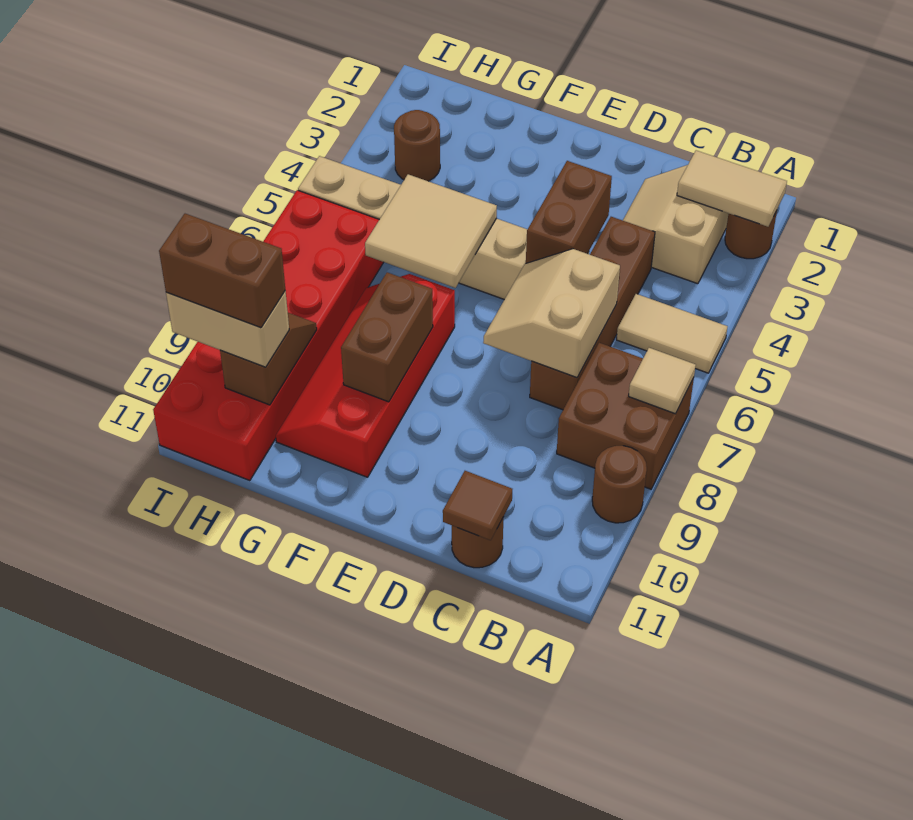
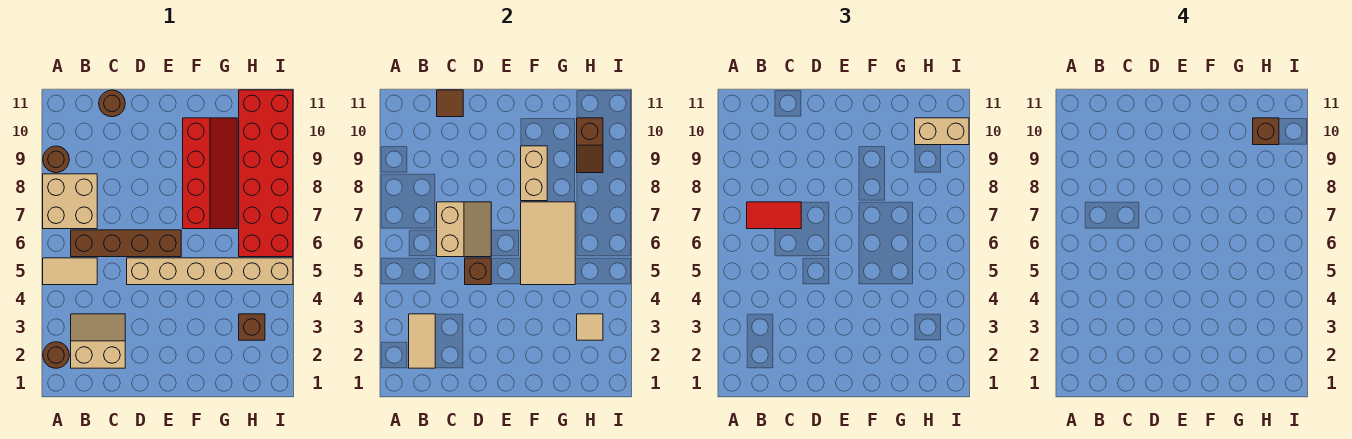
tan tile A2:B2 level 2 -> tan tile B2:B3 level 2
brown brick A7:B8 level 1 -> tan brick A7:B8 level 1
tan tile A7 level 2 -> tan tile H3 level 2
tan slope B2:C3 level 1 top B -> tan slope B2:C3 level 1 top 2
none -> red tile B7:C7 level 3
brown brick C4:C7 level 1 -> brown brick B6:E6 level 1
brown brick D4:D5 level 2 -> brown brick D5 level 2
tan tile F5:G6 level 2 -> tan tile F5:G7 level 2
brown brick F8:F9 level 2 -> tan brick F8:F9 level 2
brown round brick H3 level 1 -> brown brick H3 level 1
brown brick H10:I10 level 4 -> brown brick H10 level 4

